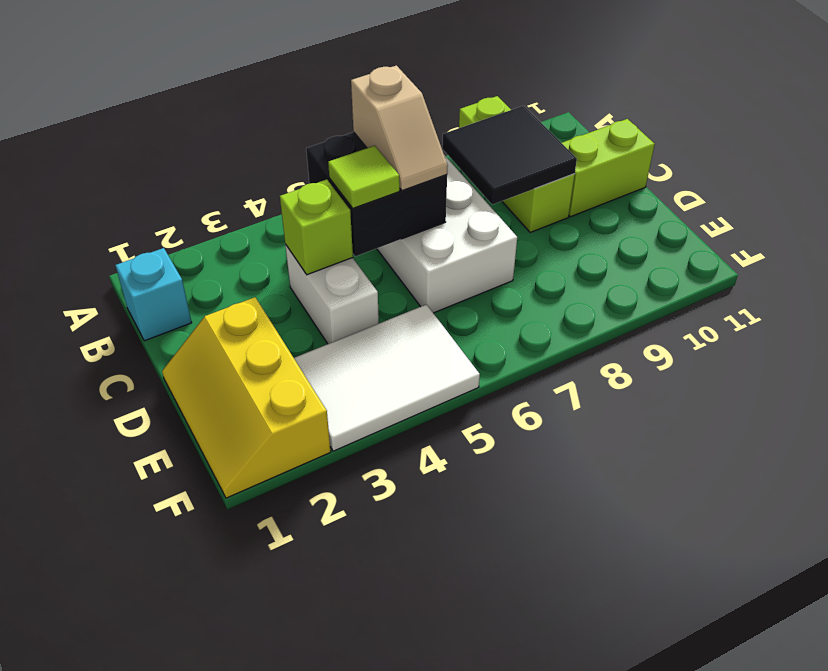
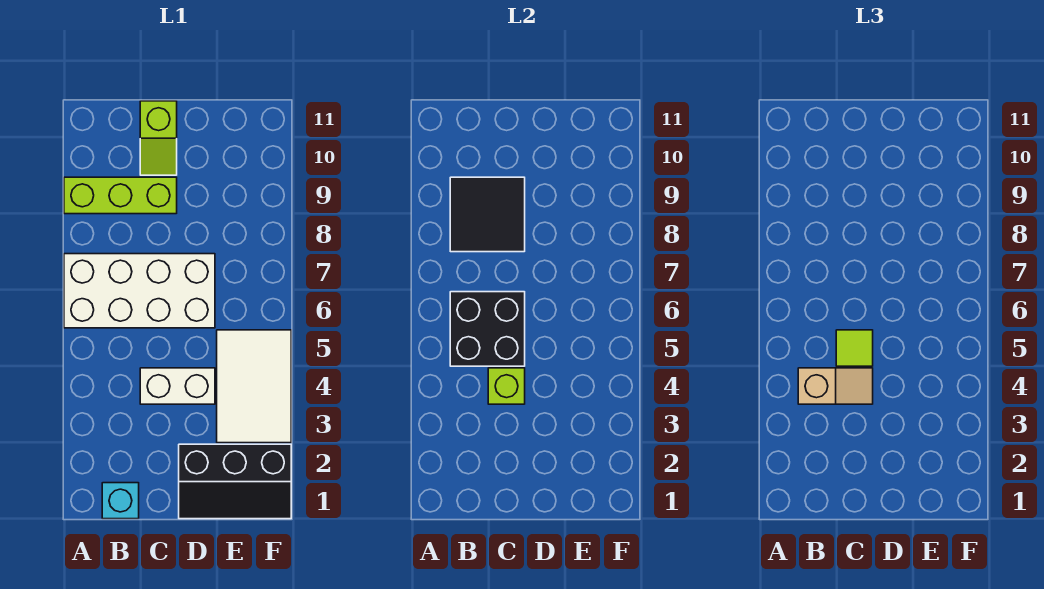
tan slope B6:C6 level 3 top B -> tan slope B4:C4 level 3 top B
lime brick C10:C11 level 1 -> lime slope C10:C11 level 1 top 11
yellow slope D1:F2 level 1 top 2 -> black slope D1:F2 level 1 top 2

